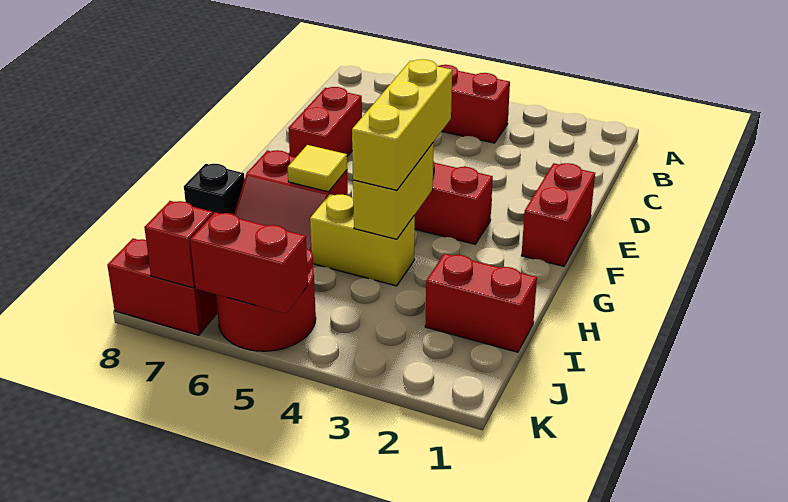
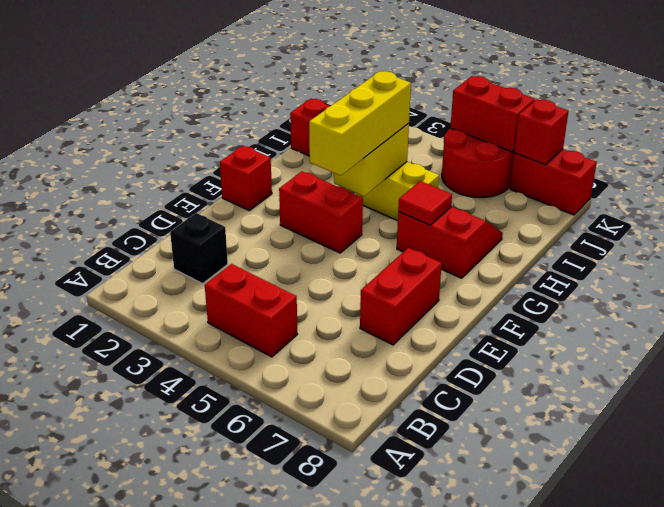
red brick E1:F1 level 1 -> red brick F1 level 1
yellow tile G6 level 2 -> red tile G6 level 2
black brick H8 level 1 -> black brick C2 level 1

